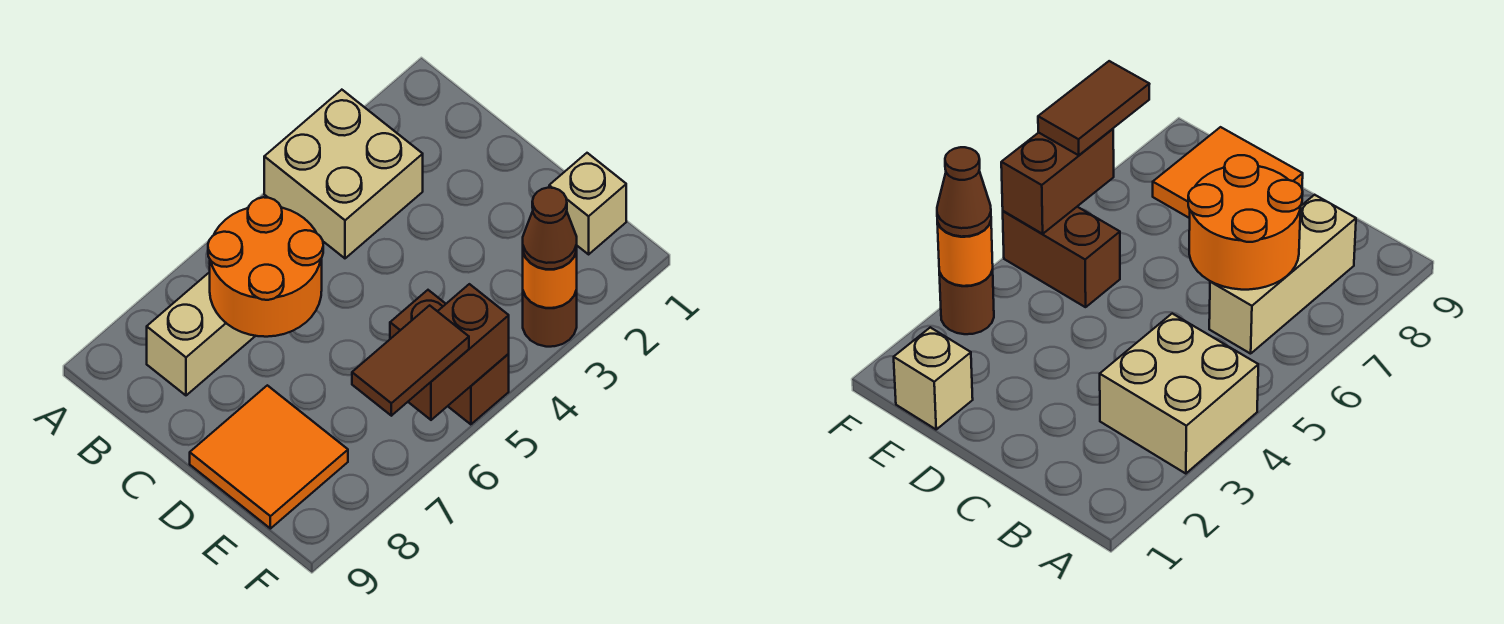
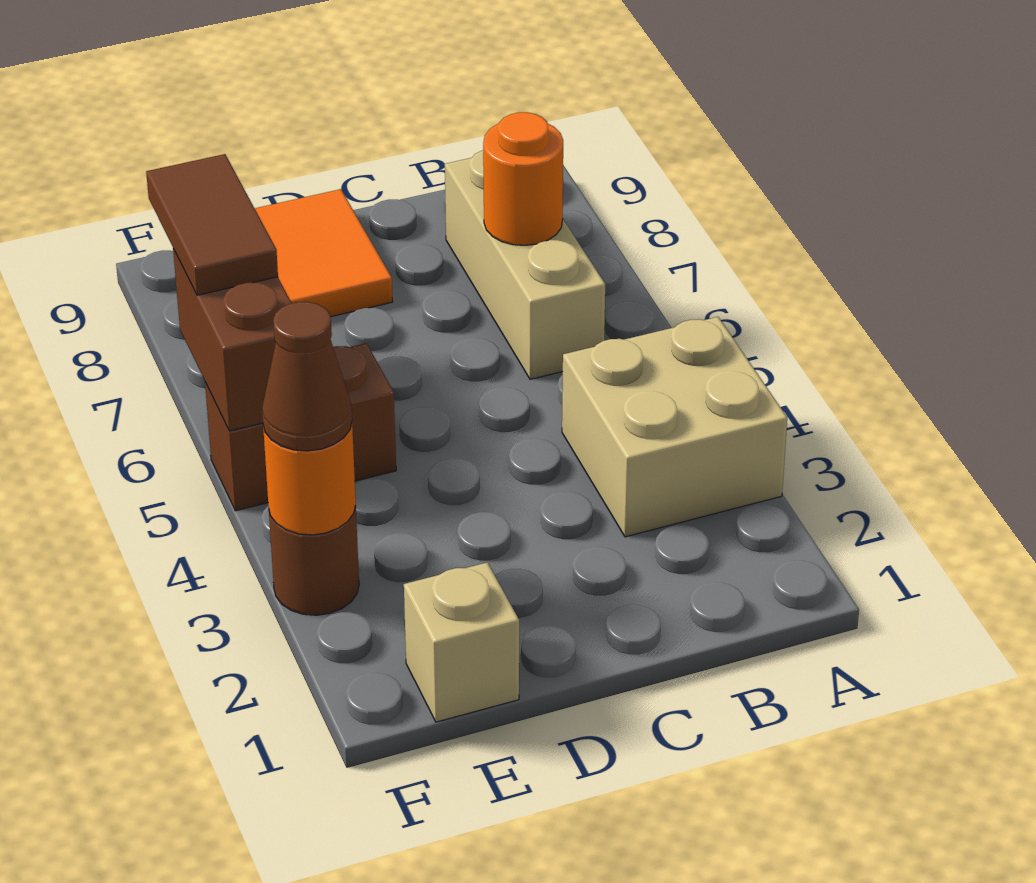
orange round brick B6:C7 level 2 -> orange round brick B7 level 2

